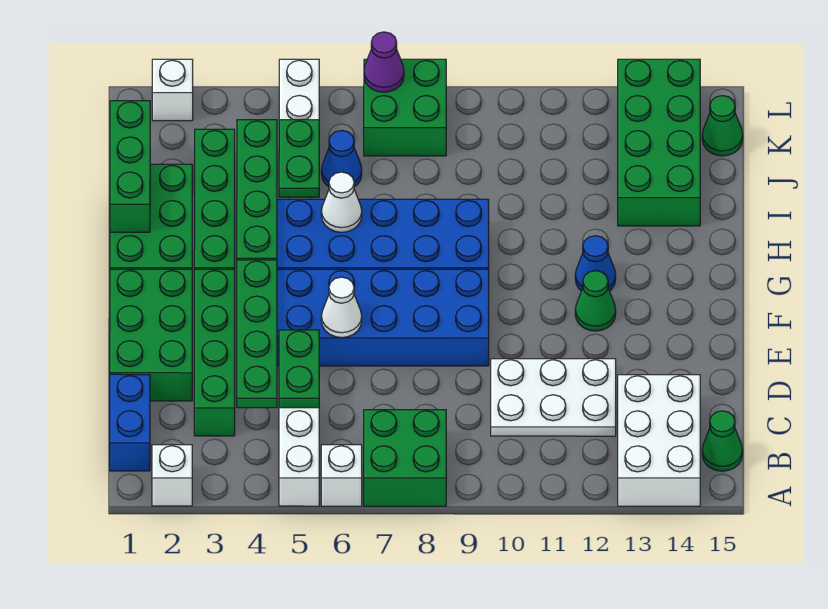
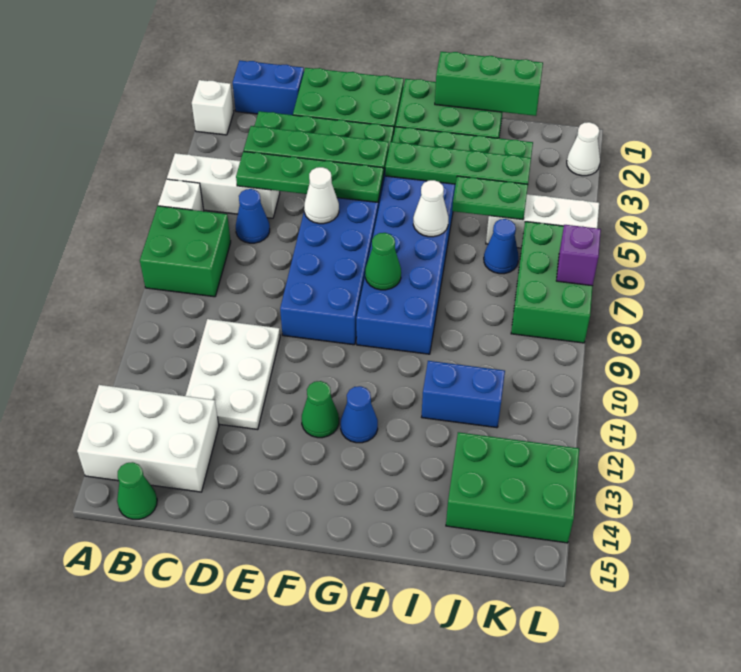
green plate C5:D5 level 2 -> green plate C5:F5 level 2
none -> blue cone C6 level 1
none -> blue brick I11:J11 level 1
green brick I13:L14 level 1 -> green brick J13:L14 level 1
green brick K7:L8 level 1 -> green brick K6:L8 level 1
green cone K15 level 1 -> green cone G8 level 2
white brick L2 level 1 -> white cone L2 level 1
purple cone L7 level 2 -> purple brick L7 level 2

